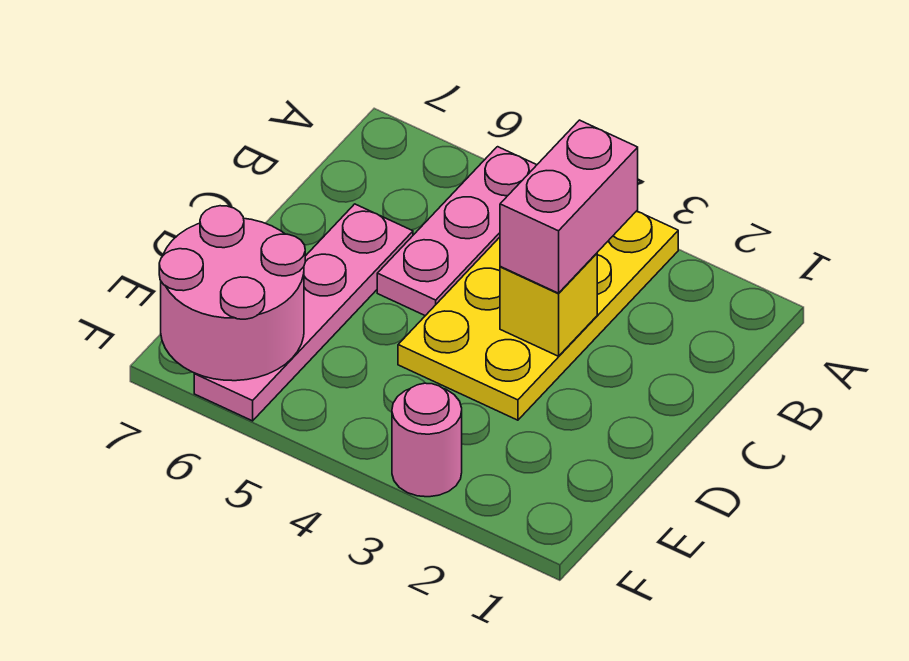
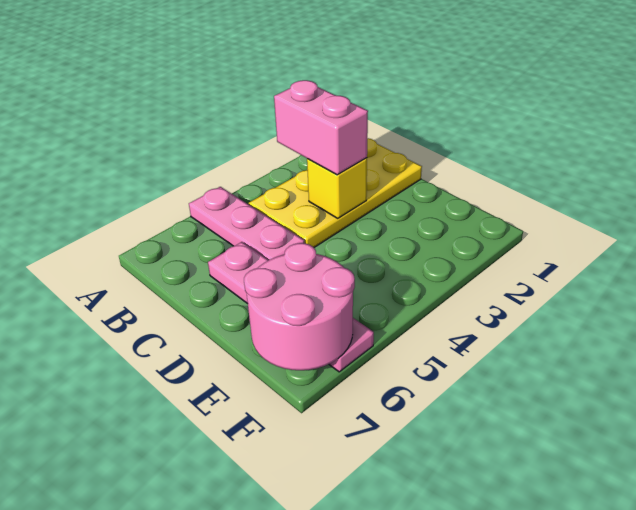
yellow plate A3:D4 level 1 -> yellow plate B1:C4 level 1
pink round brick F3 level 1 -> none

